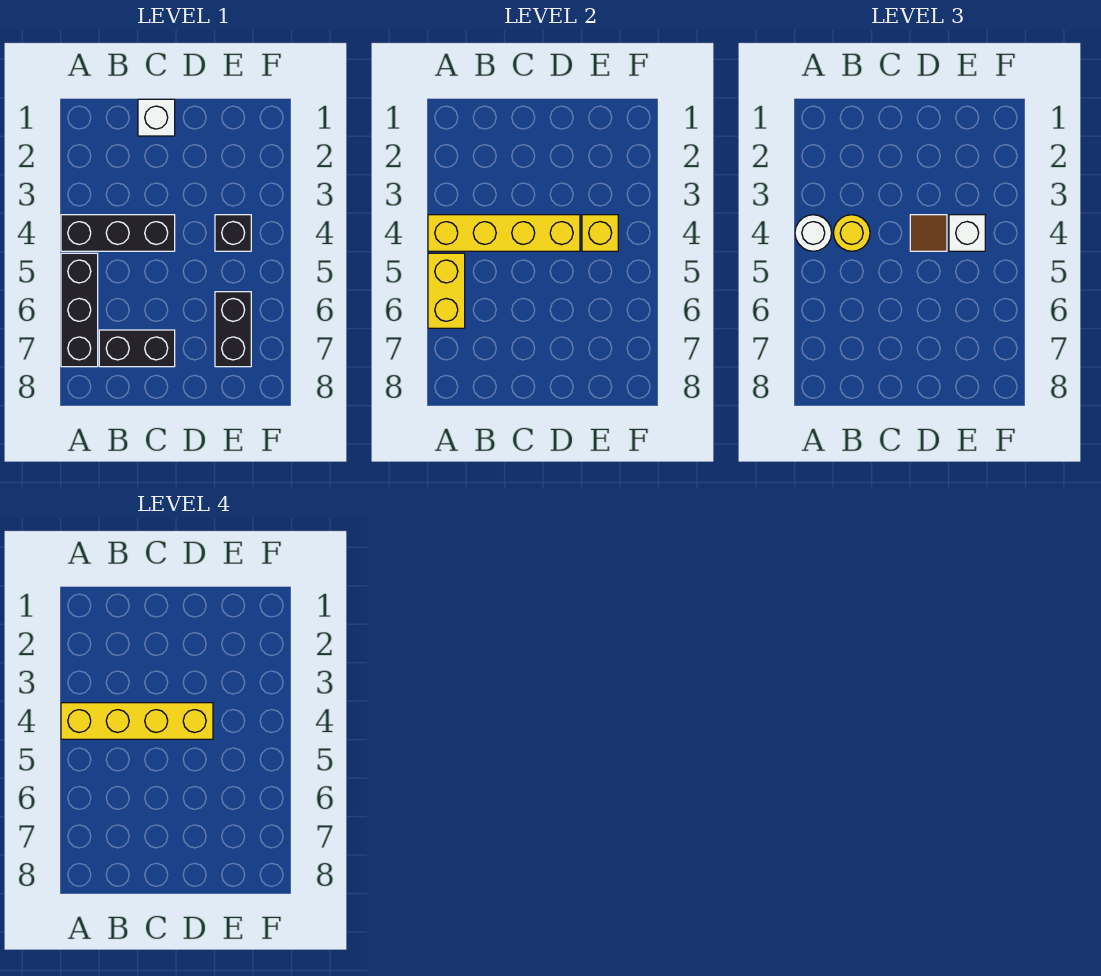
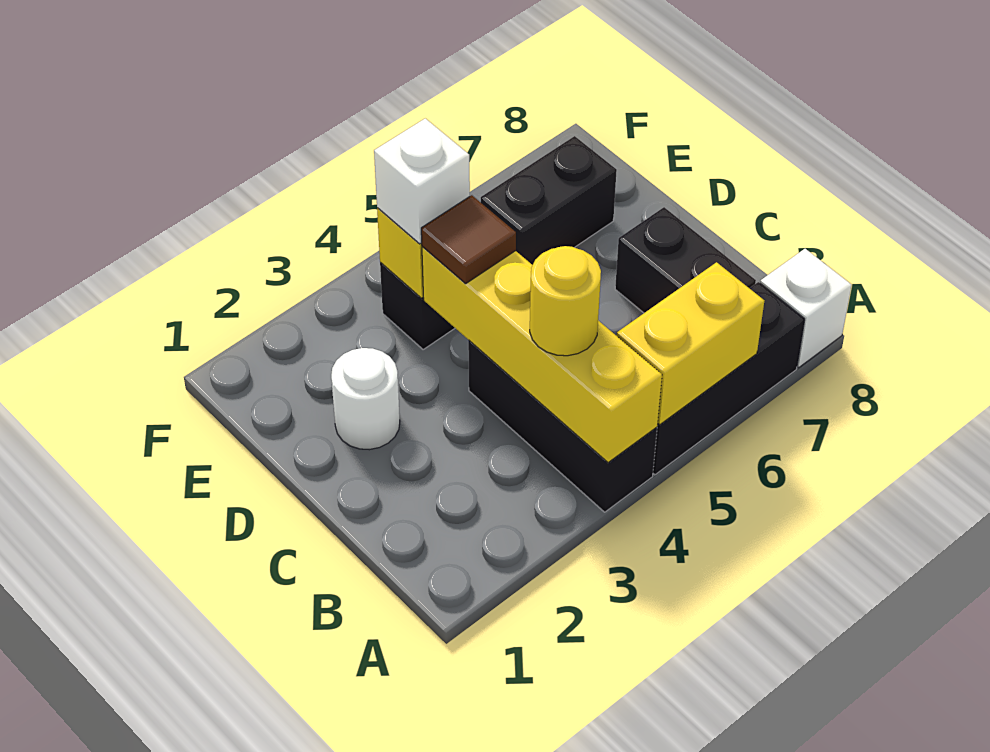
white round brick A4 level 3 -> white round brick D2 level 1
yellow brick A4:D4 level 4 -> none
white brick C1 level 1 -> white brick A8 level 1

